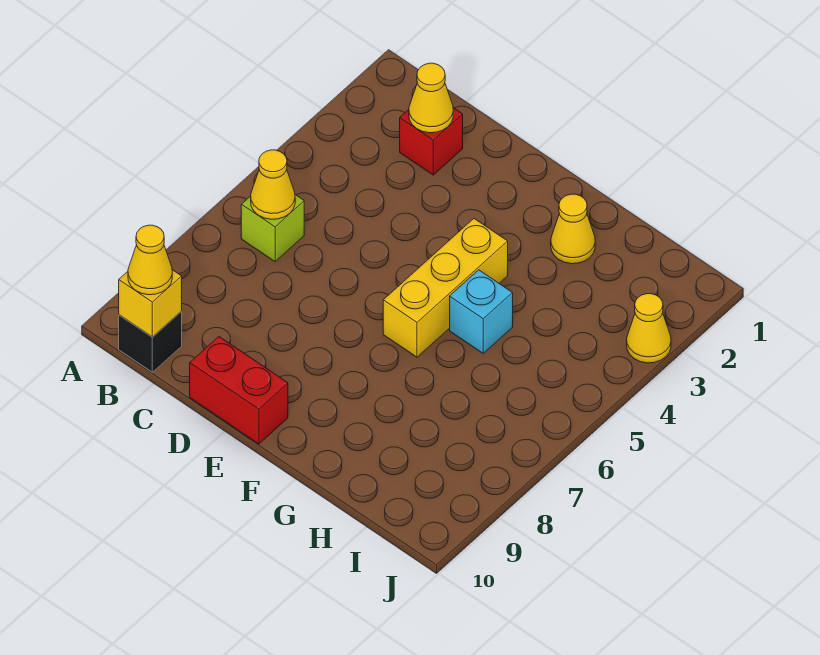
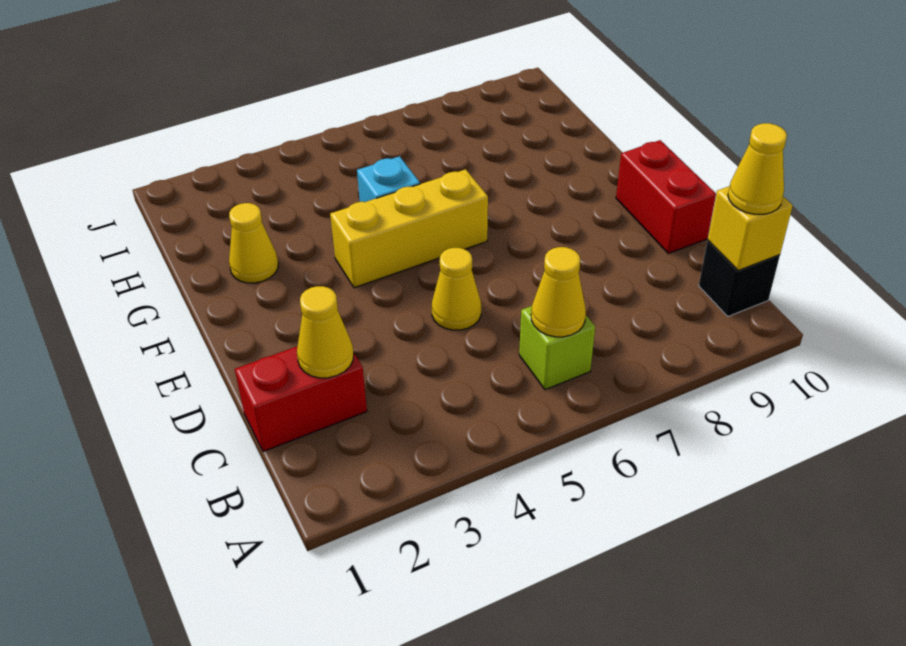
red brick C2 level 1 -> red brick C1:C2 level 1
yellow cone J3 level 1 -> yellow cone D5 level 1

